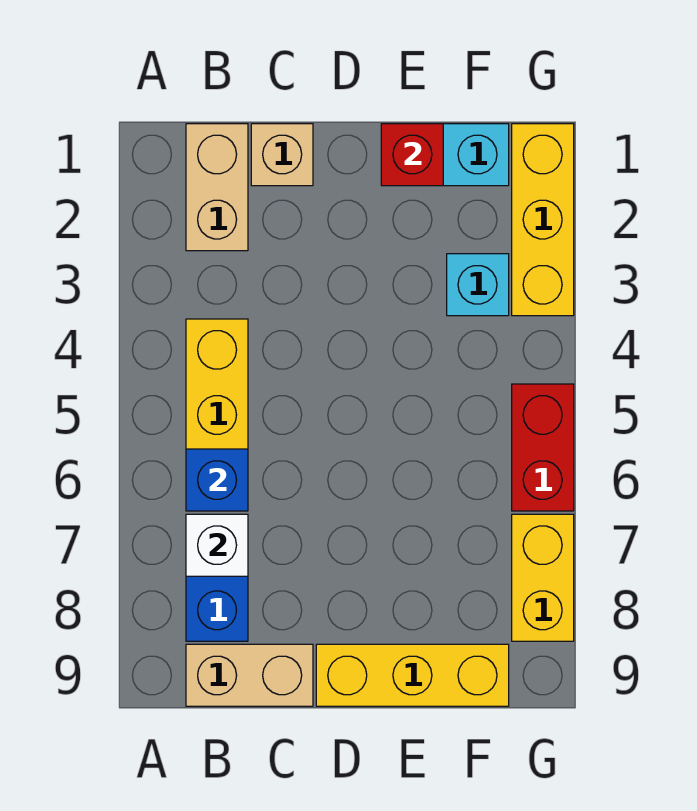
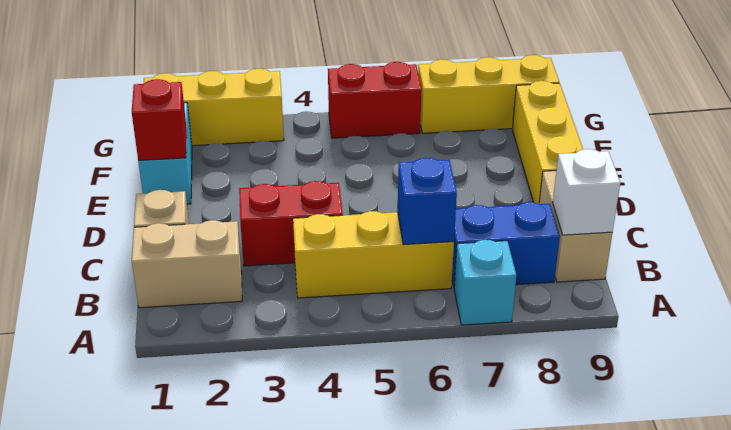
white brick B7 level 2 -> white brick B9 level 2
none -> red brick C3:C4 level 1
cyan brick F3 level 1 -> cyan brick A7 level 1
yellow brick G7:G8 level 1 -> yellow brick G7:G9 level 1

